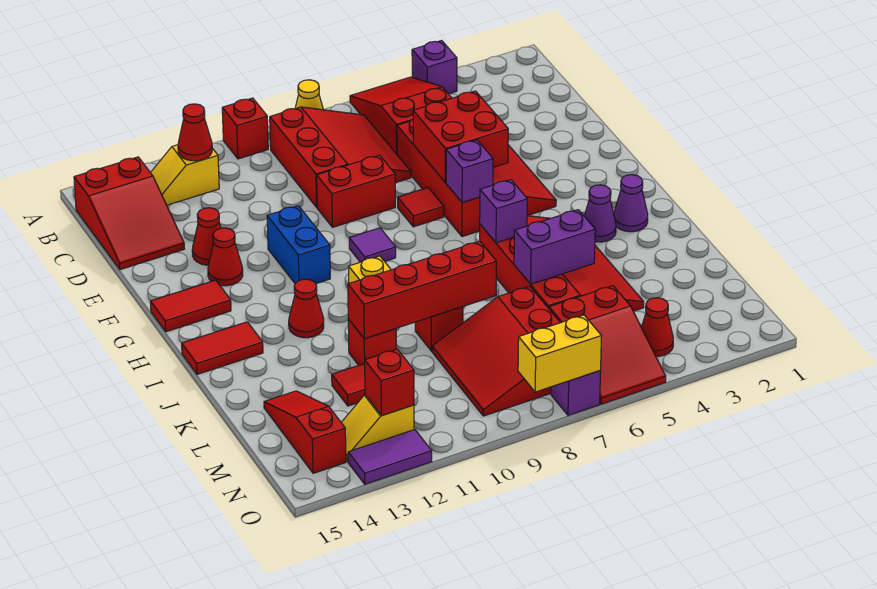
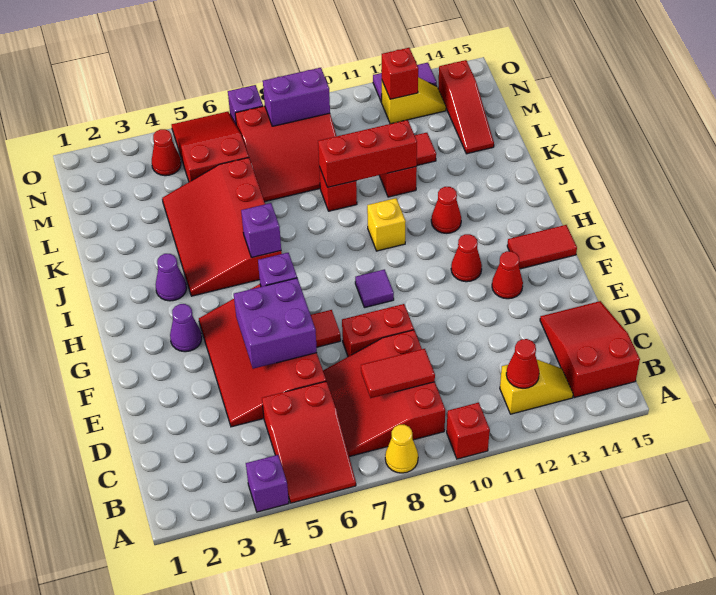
red brick E5:F6 level 2 -> purple brick E5:F6 level 2
red cone E13 level 1 -> red cone G12 level 1
blue brick F11:G11 level 1 -> none
purple cone I2 level 1 -> purple cone G3 level 1
red tile I14:I15 level 1 -> red tile C8:C9 level 2
purple brick K5:K6 level 2 -> purple brick N8:N9 level 2
red brick K8:K11 level 2 -> red brick K9:K11 level 2
red slope L7:N9 level 1 top 7 -> red slope L7:N9 level 1 top N
yellow brick O7:O8 level 2 -> none

